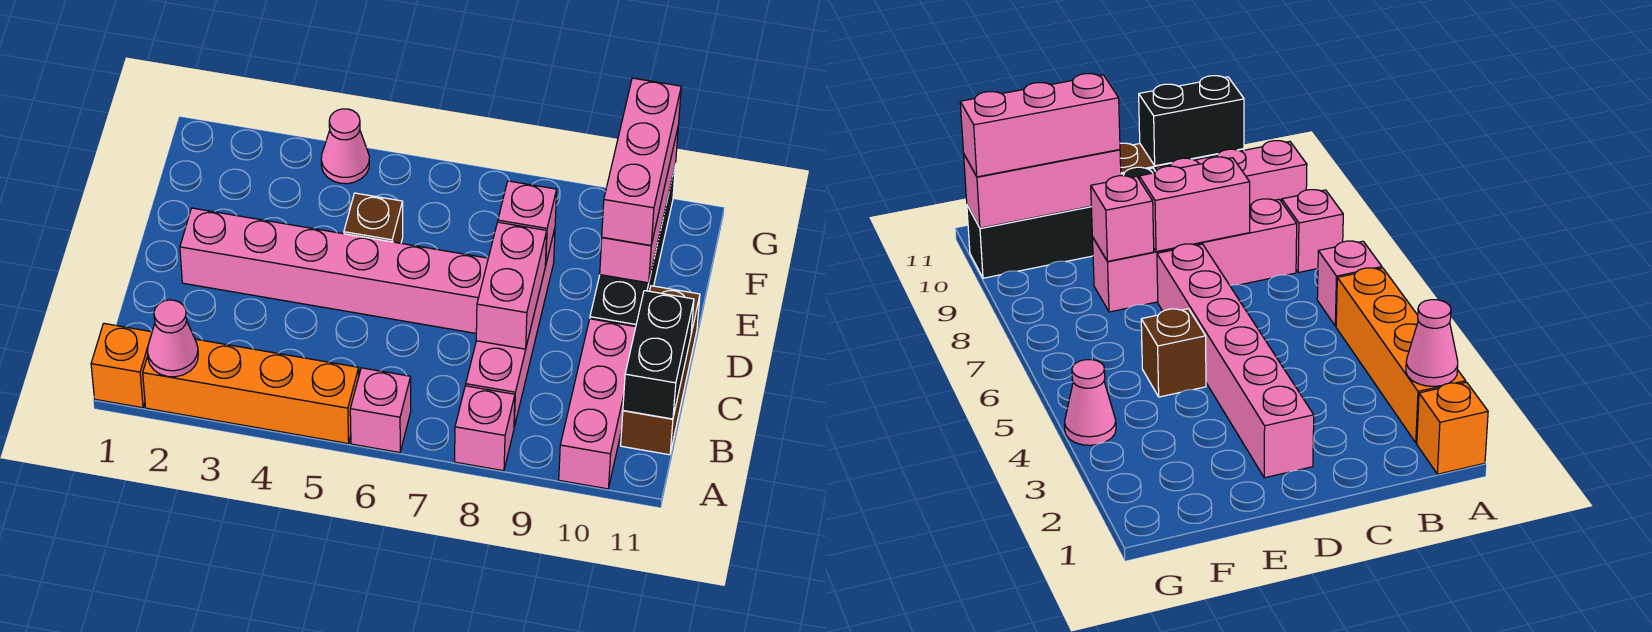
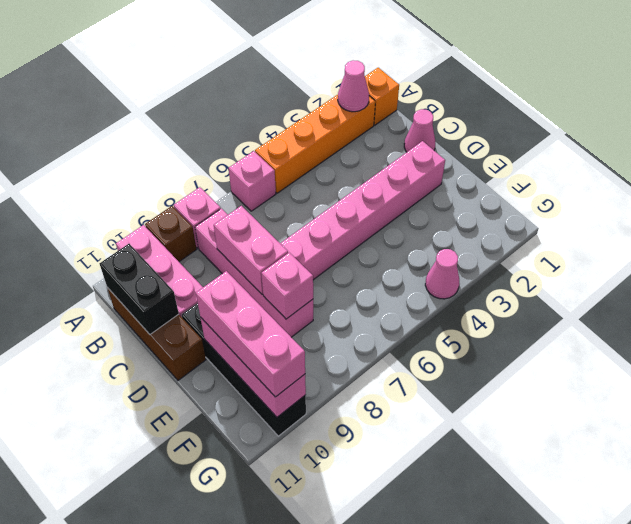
none -> pink cone C1 level 1
brown brick E5 level 1 -> brown brick A9 level 1

